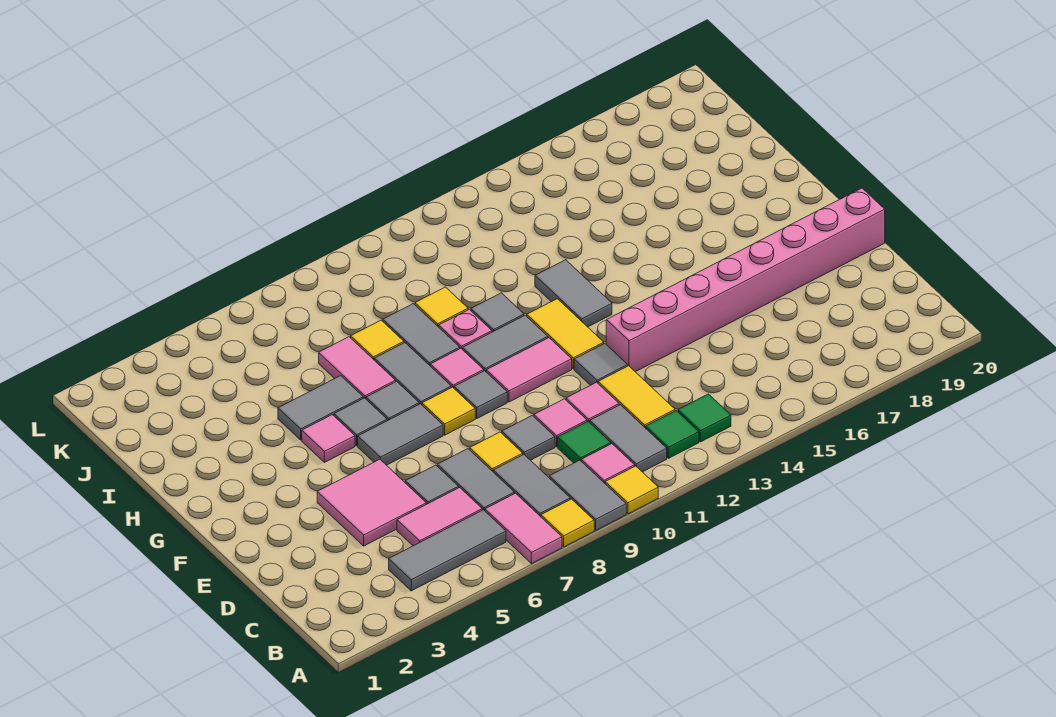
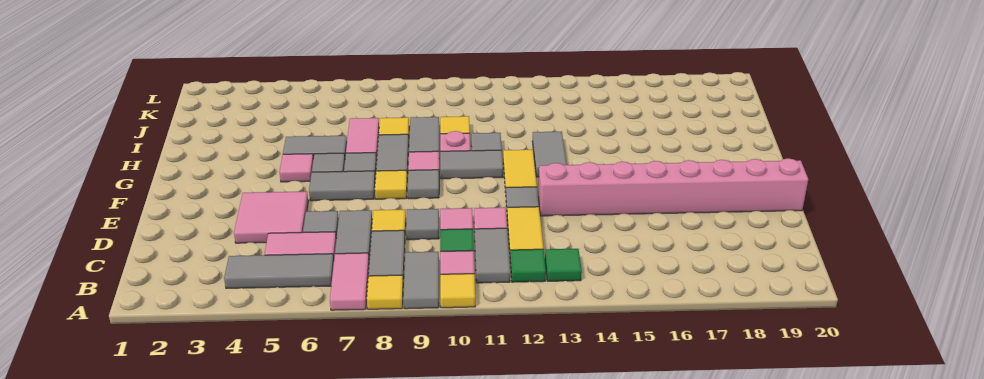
pink tile F10:F11 level 1 -> none

